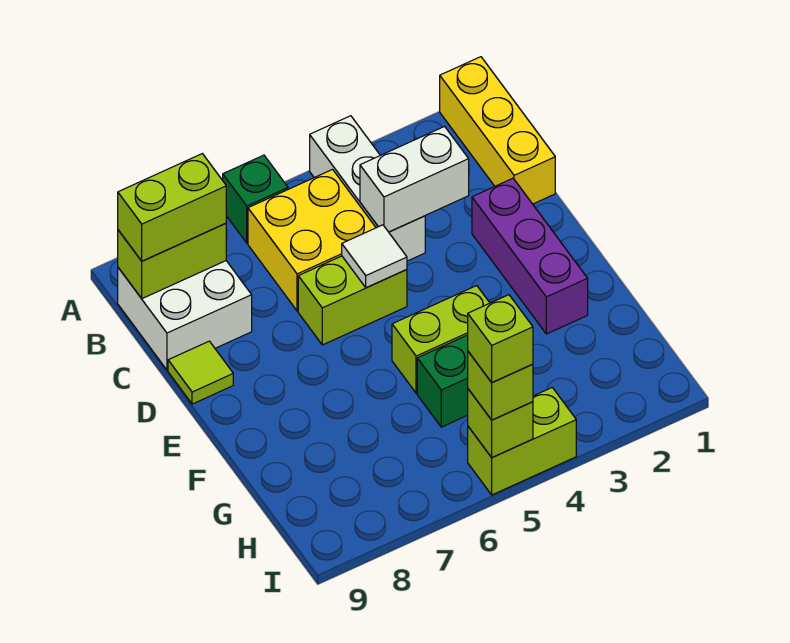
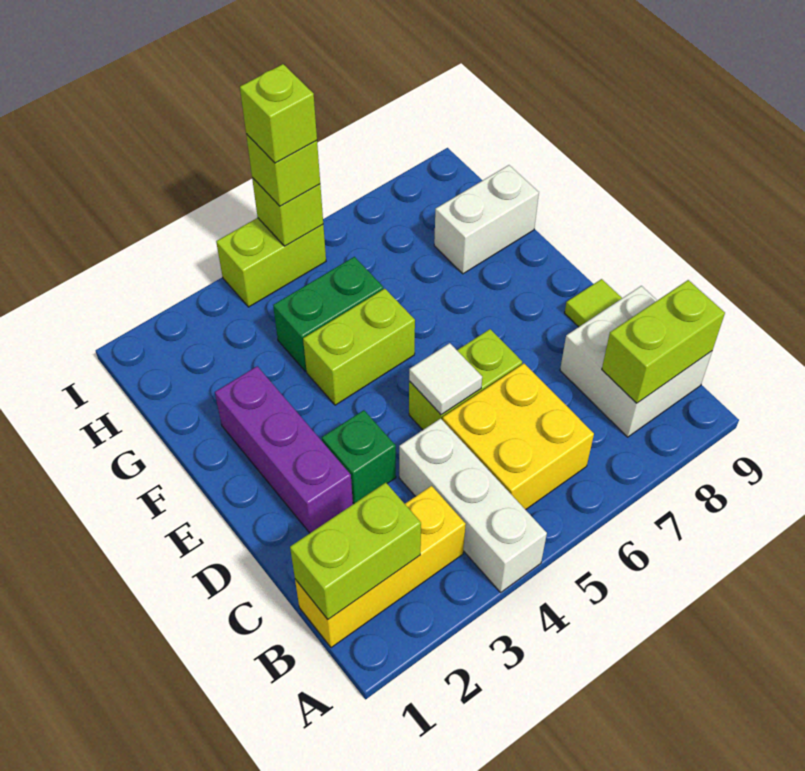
yellow brick A1:C1 level 1 -> yellow brick B1:B3 level 1
green brick A6 level 1 -> green brick D3 level 1
lime brick B8:B9 level 3 -> lime brick B1:B2 level 2
white brick C3:C4 level 2 -> white brick G8:G9 level 1

